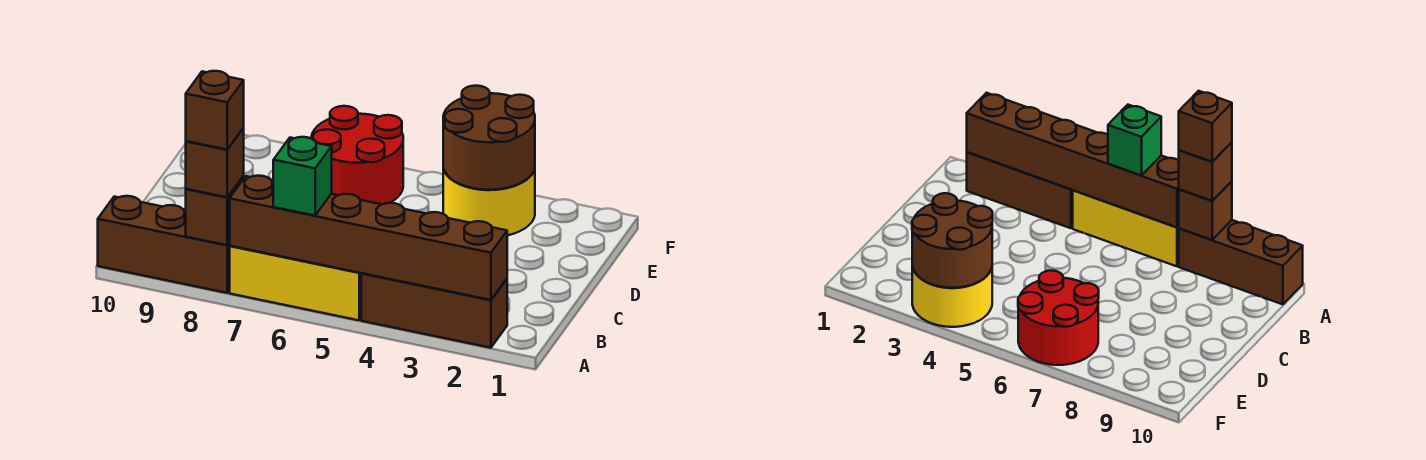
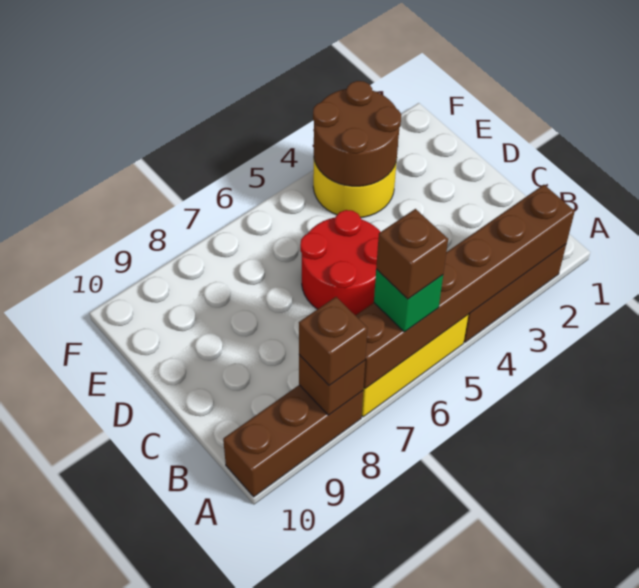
brown brick A8 level 4 -> brown brick A6 level 4
red round brick E6:F7 level 1 -> red round brick C5:D6 level 1

